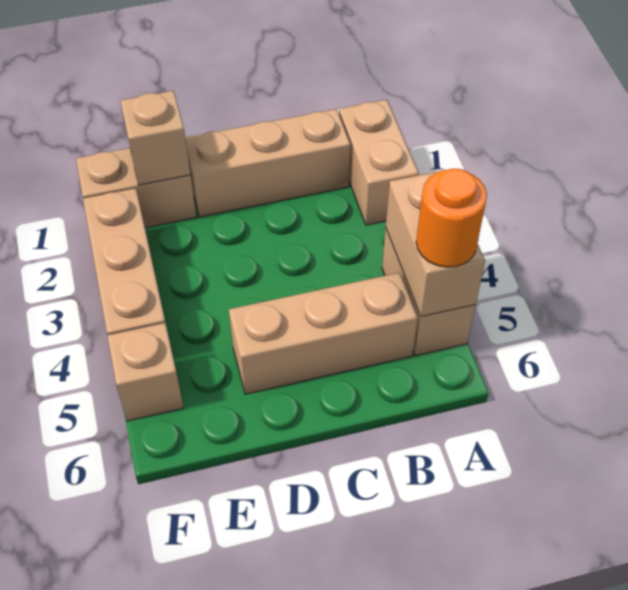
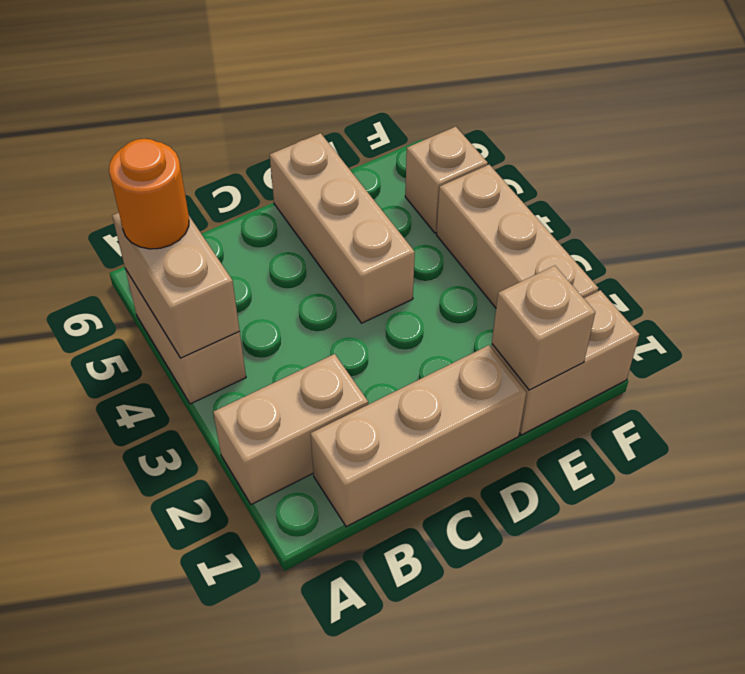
tan brick A1:A2 level 1 -> tan brick A2:B2 level 1
tan brick B5:D5 level 1 -> tan brick D4:D6 level 1

